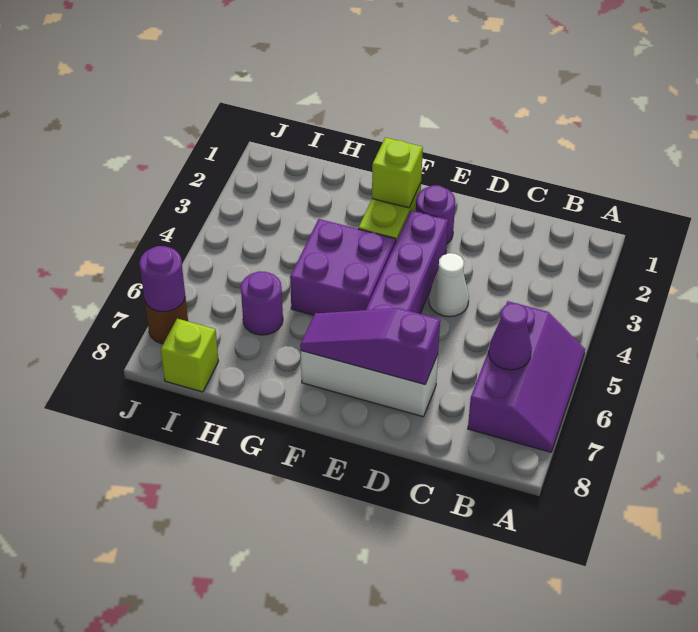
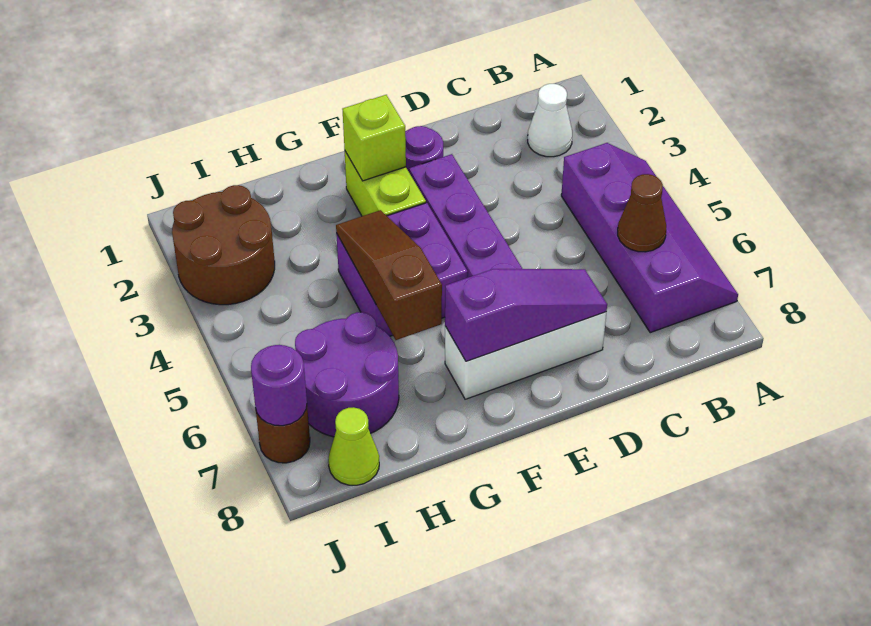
purple slope A5:B7 level 1 top B -> purple slope A4:B7 level 1 top B
purple cone B6 level 2 -> brown cone B6 level 2
white cone D4 level 1 -> white cone B2 level 1
purple slope D7:F7 level 2 top D -> purple slope D7:F7 level 2 top F
none -> brown slope G4:G6 level 2 top 6
purple round brick H6 level 1 -> purple round brick H6:I7 level 1
none -> brown round brick I2:J3 level 1
lime brick I8 level 1 -> lime cone I8 level 1

